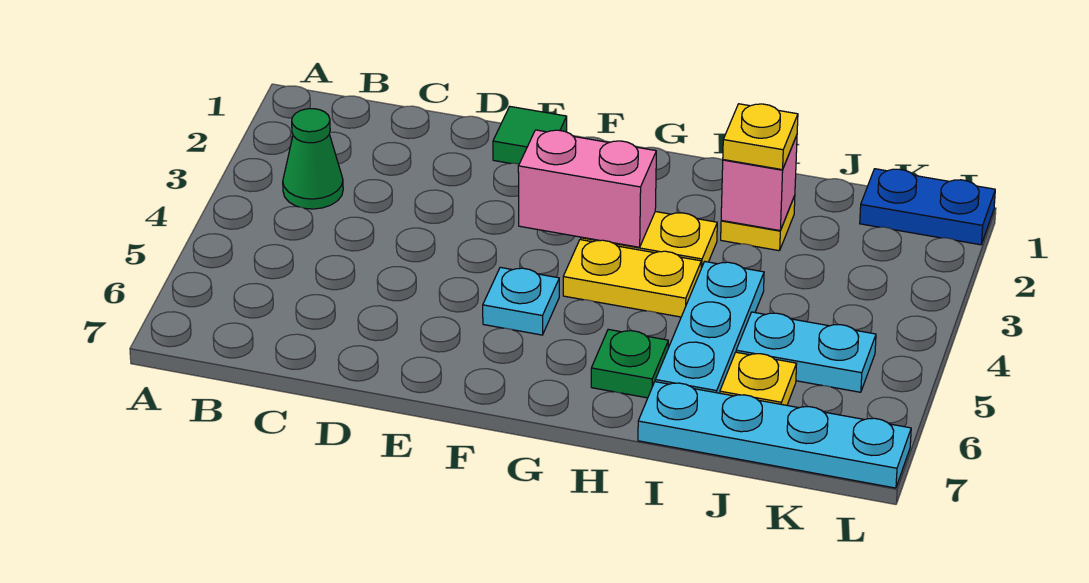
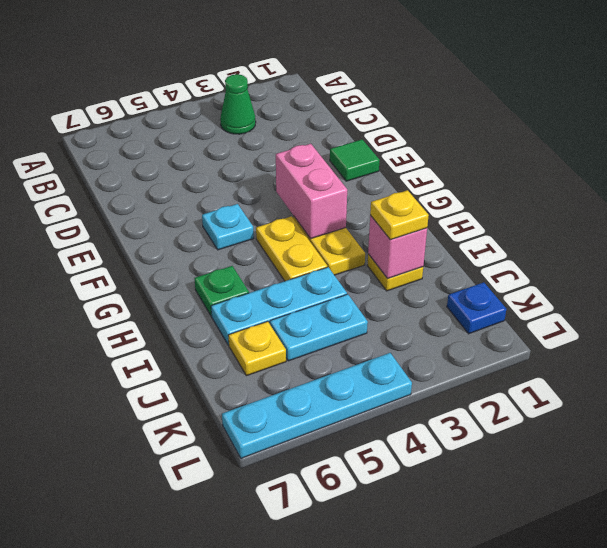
cyan plate I7:L7 level 1 -> cyan plate L4:L7 level 1
cyan plate J5:K5 level 1 -> cyan plate J4:J5 level 1
blue plate K1:L1 level 1 -> blue plate K1 level 1

